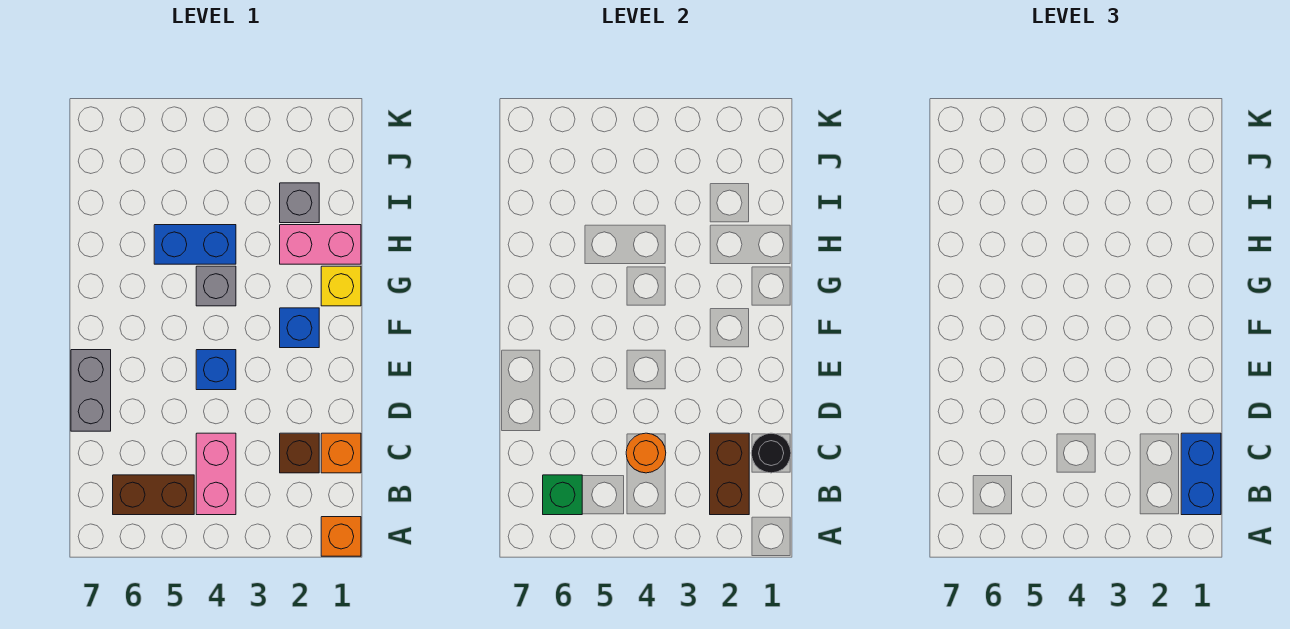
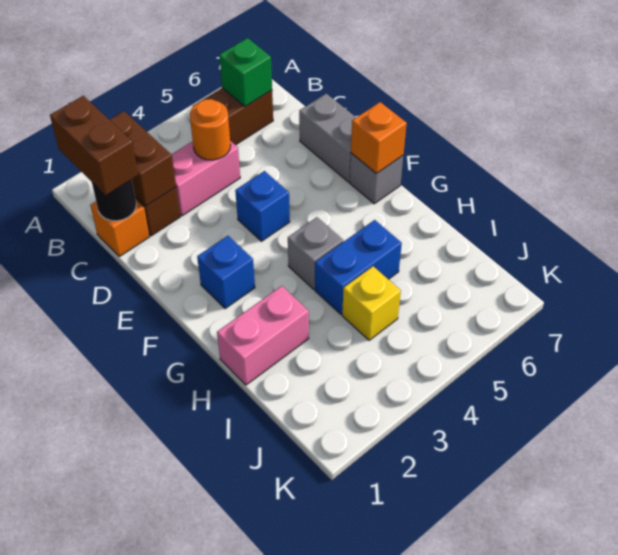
orange brick A1 level 1 -> orange brick F7 level 2
blue brick B1:C1 level 3 -> brown brick B1:C1 level 3
pink brick B4:C4 level 1 -> pink brick C3:C4 level 1
yellow brick G1 level 1 -> yellow brick I4 level 1
grey brick I2 level 1 -> grey brick F7 level 1

